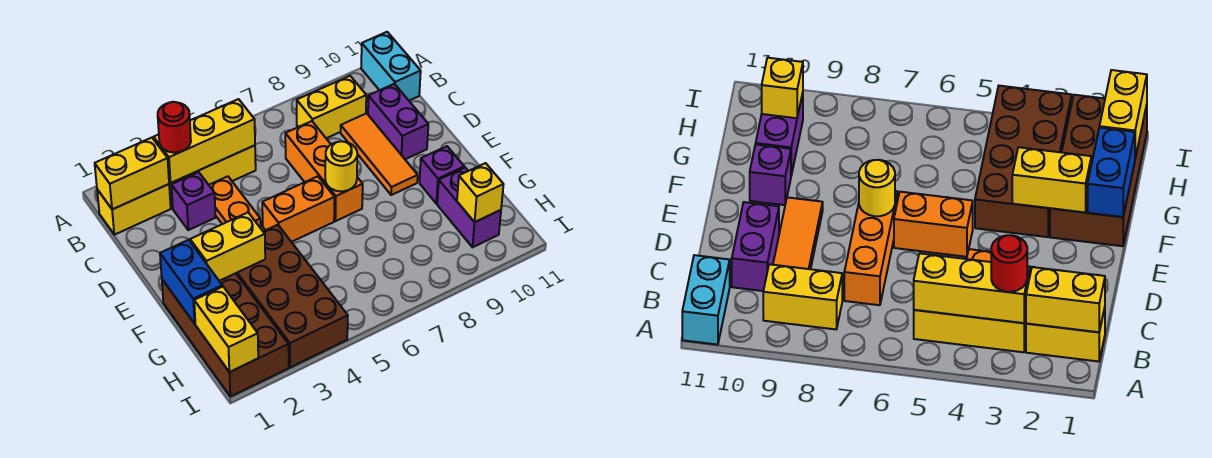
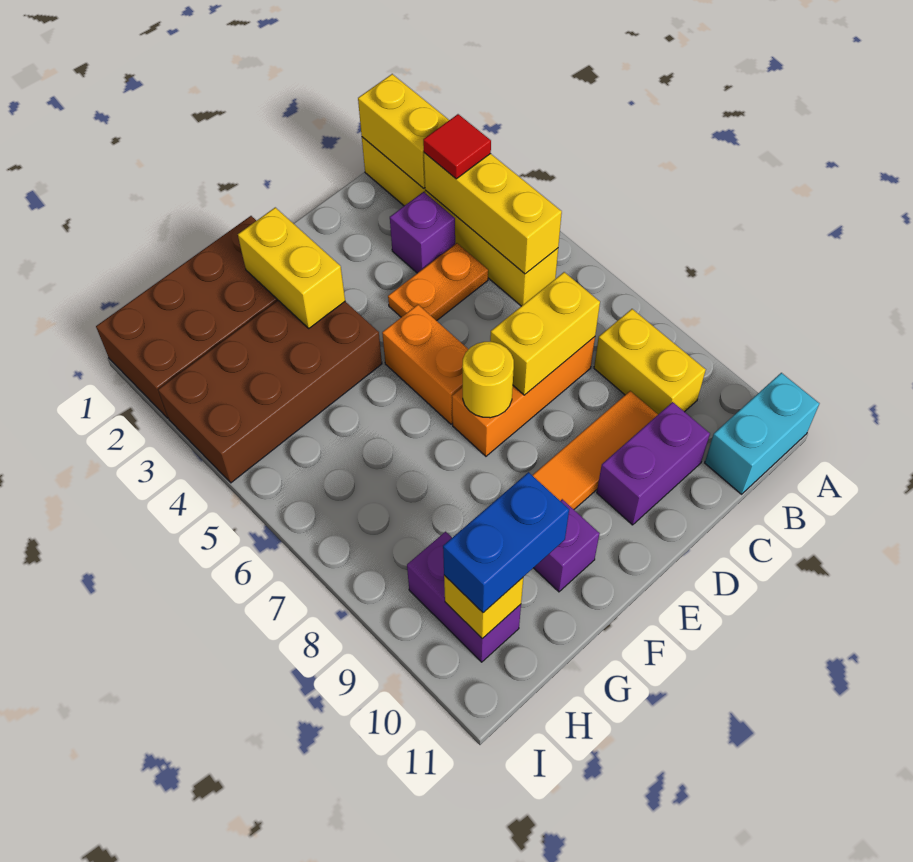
red round brick B3 level 3 -> red tile B3 level 3
blue brick F1:G1 level 2 -> blue brick G10:H10 level 3
purple brick G10:H10 level 1 -> purple brick H9:H10 level 1
yellow brick H1:I1 level 2 -> yellow brick C7:D7 level 2

